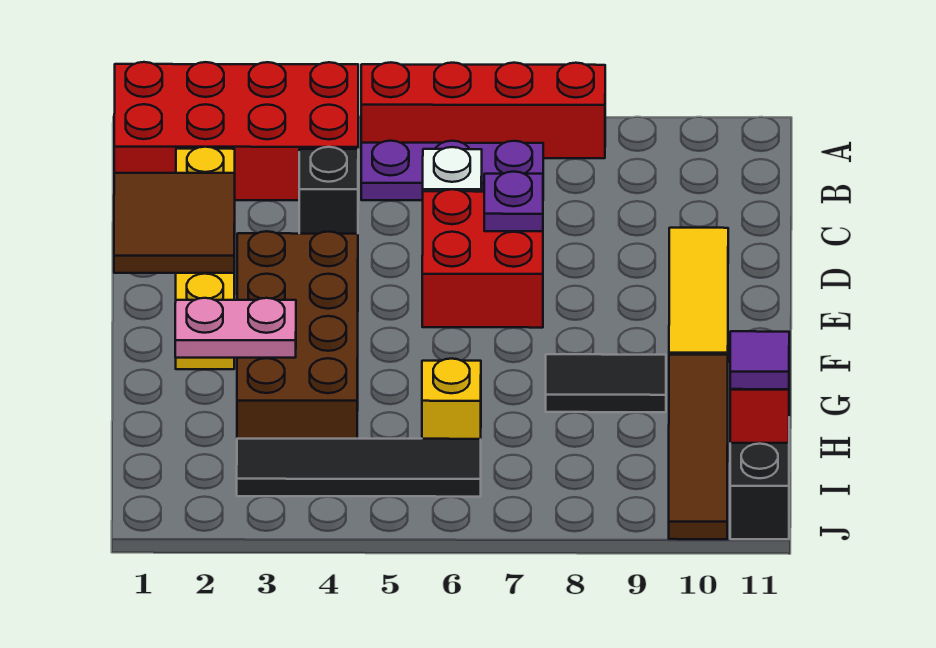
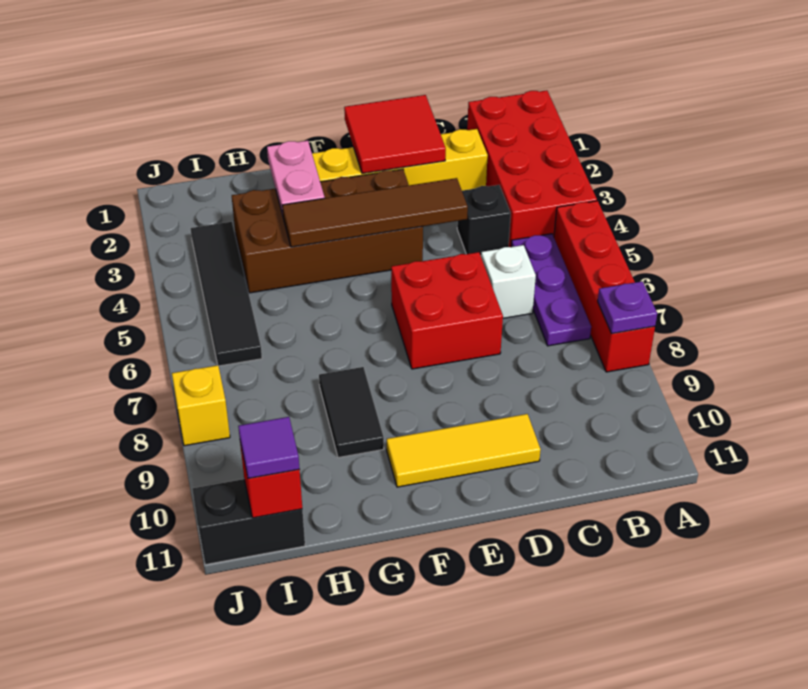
brown tile D1:E2 level 2 -> red tile D1:E2 level 2
purple plate D7 level 2 -> purple plate A8 level 2
brown tile G10:J10 level 1 -> brown tile D4:G4 level 2
yellow brick H6 level 1 -> yellow brick J8 level 1

